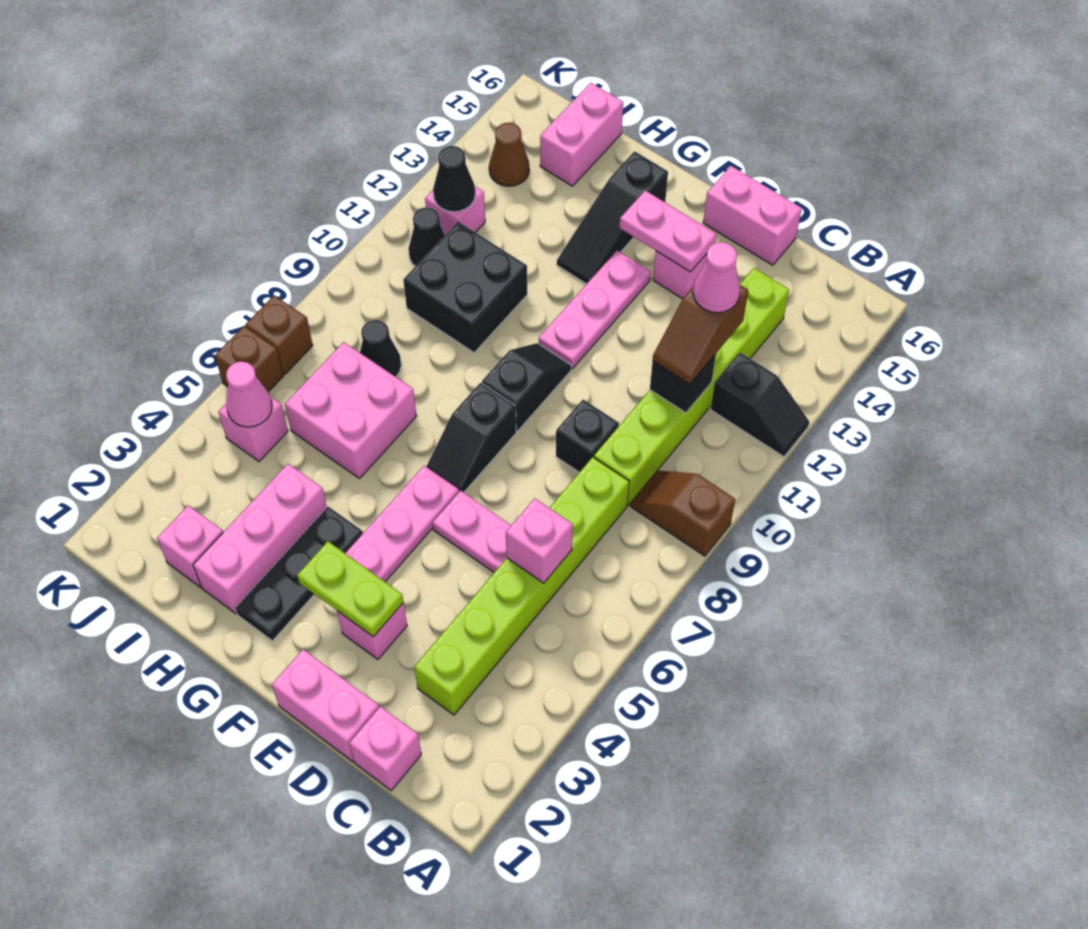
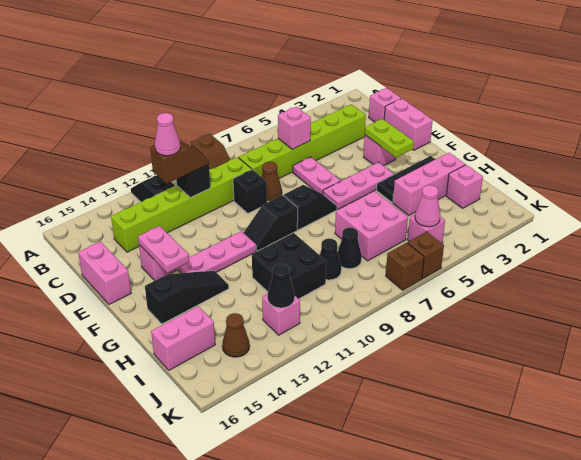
none -> brown cone D8 level 1
black cone J11 level 1 -> black cone I9 level 1

